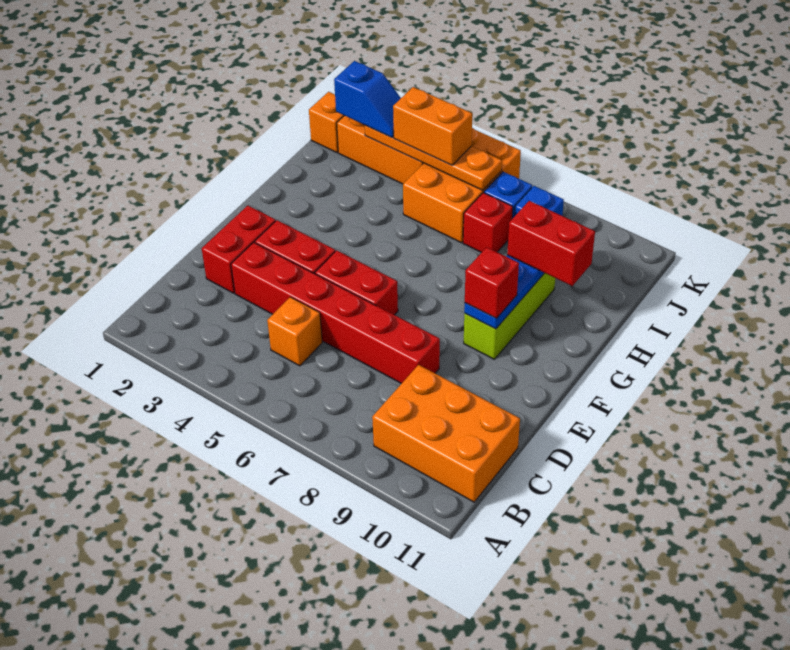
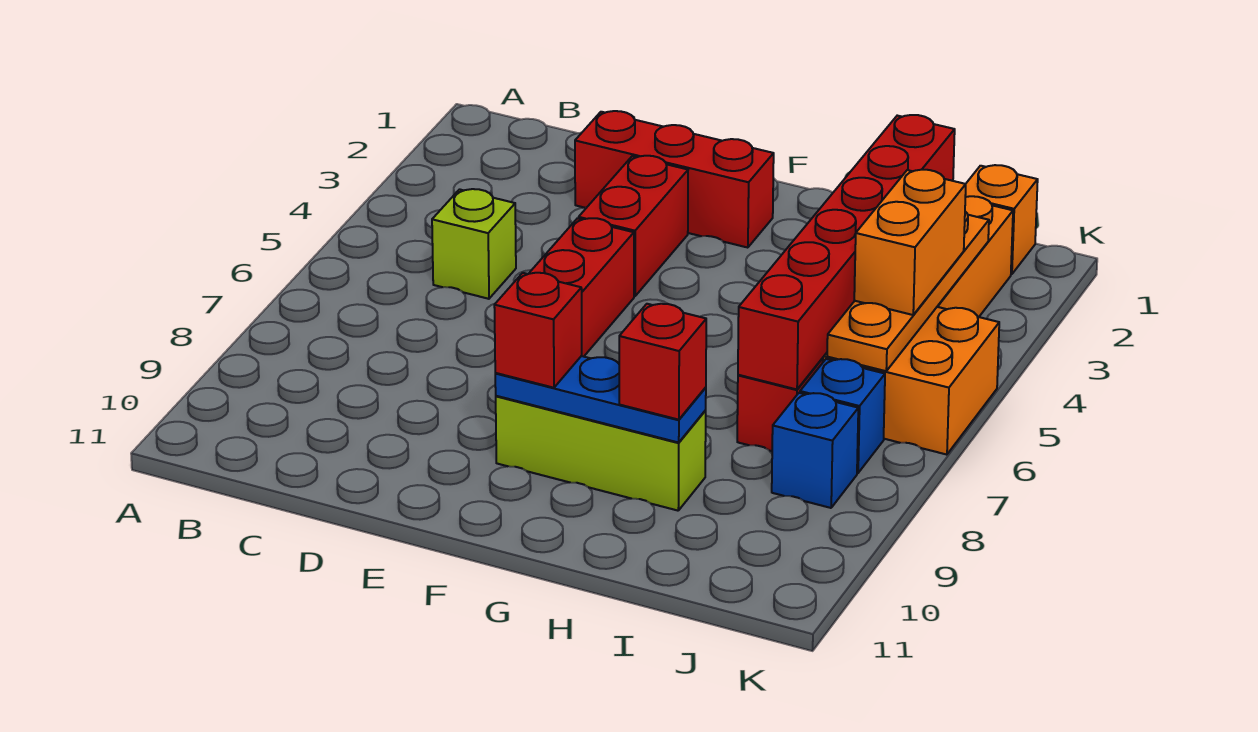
orange brick B9:C11 level 1 -> none
orange brick C5 level 1 -> lime brick C5 level 1
red brick D2:E2 level 1 -> red brick D2:F2 level 1
red brick D3:D8 level 1 -> red brick I2:I7 level 2
red brick H9:H10 level 3 -> red brick H9 level 3
blue slope J2:J3 level 3 top 2 -> none

